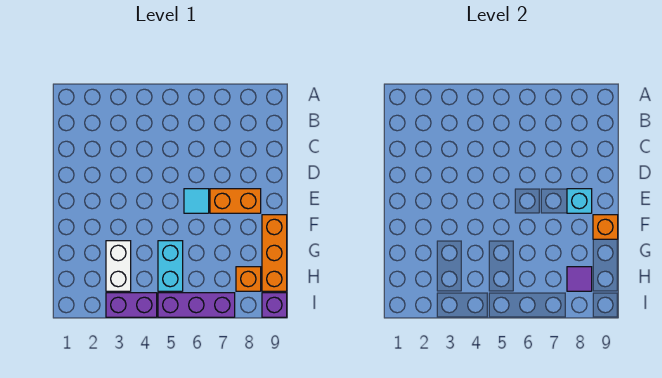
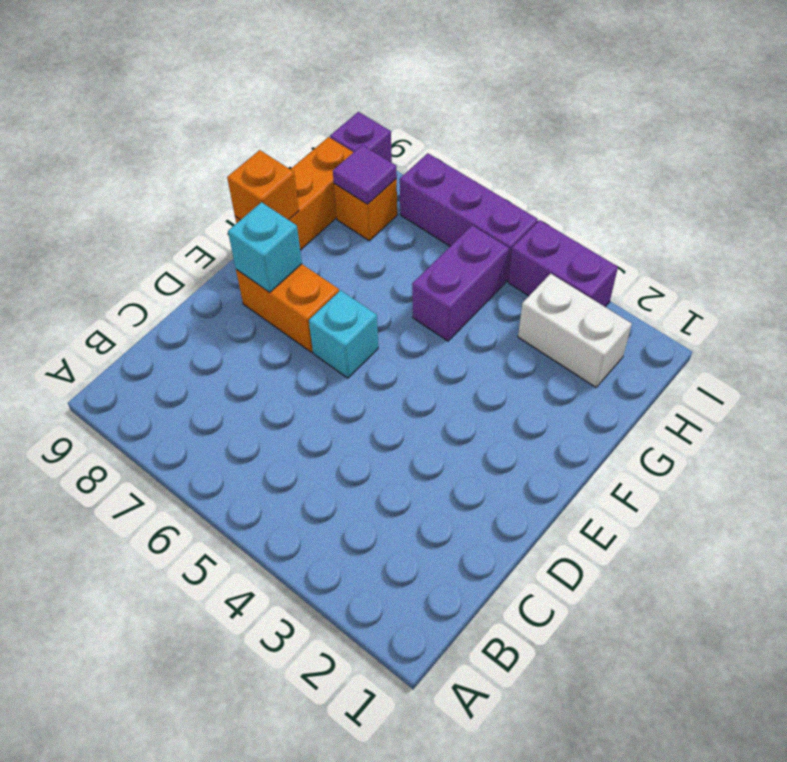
cyan tile E6 level 1 -> cyan brick E6 level 1
white brick G3:H3 level 1 -> white brick H2:H3 level 1
cyan brick G5:H5 level 1 -> purple brick G5:H5 level 1

